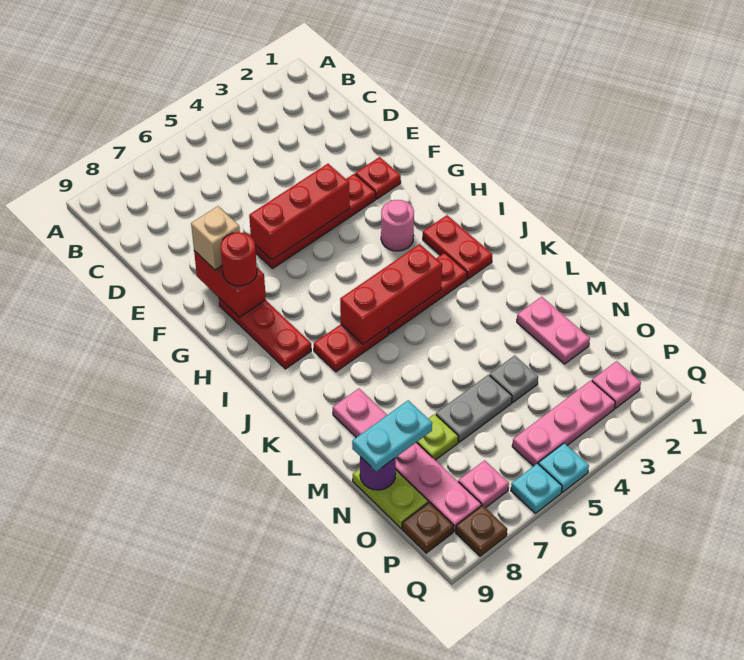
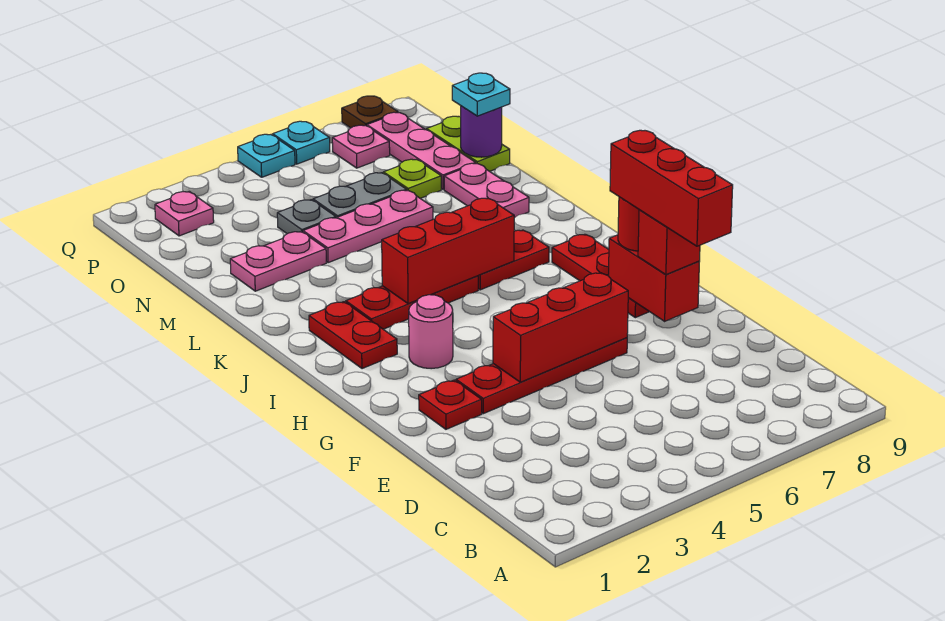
none -> red brick E8:G8 level 4
tan brick F8 level 3 -> red brick F8 level 3
pink plate M2:N2 level 1 -> pink plate M2:M3 level 1
cyan plate N8:N9 level 3 -> cyan plate N9 level 3
pink plate P3:P5 level 1 -> pink plate M4:M6 level 1
brown plate P9 level 1 -> none

